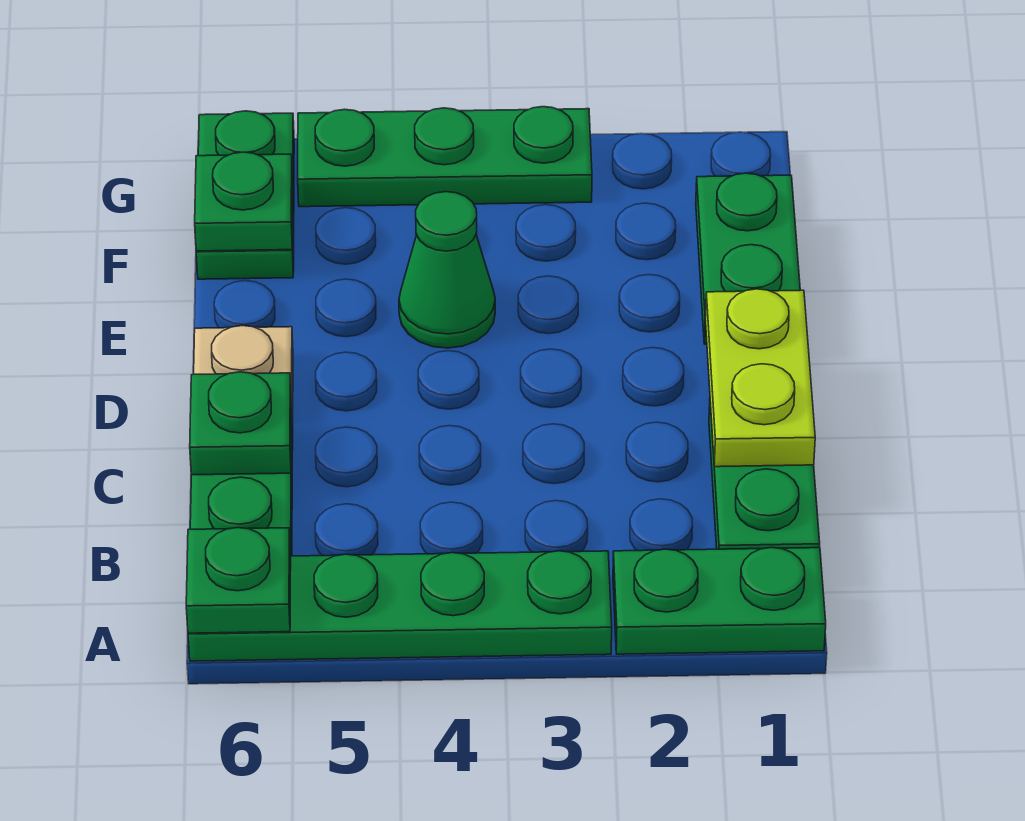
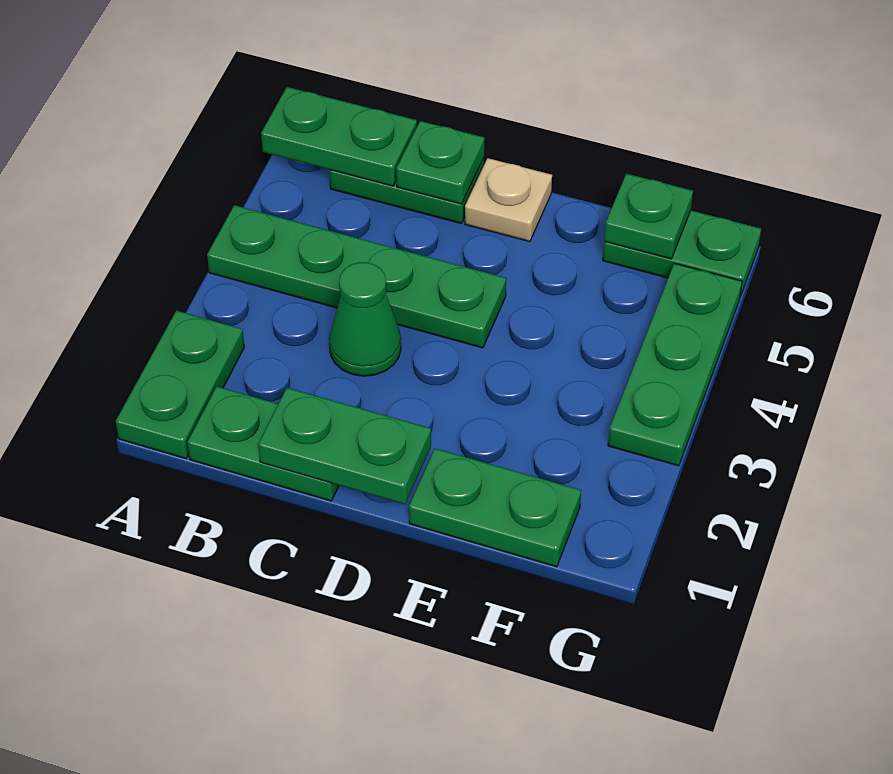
green plate A3:A6 level 1 -> green plate A4:D4 level 1
green plate A6 level 2 -> green plate A6:B6 level 2
lime plate C1:D1 level 2 -> green plate C1:D1 level 2
green cone E4 level 1 -> green cone C3 level 1

